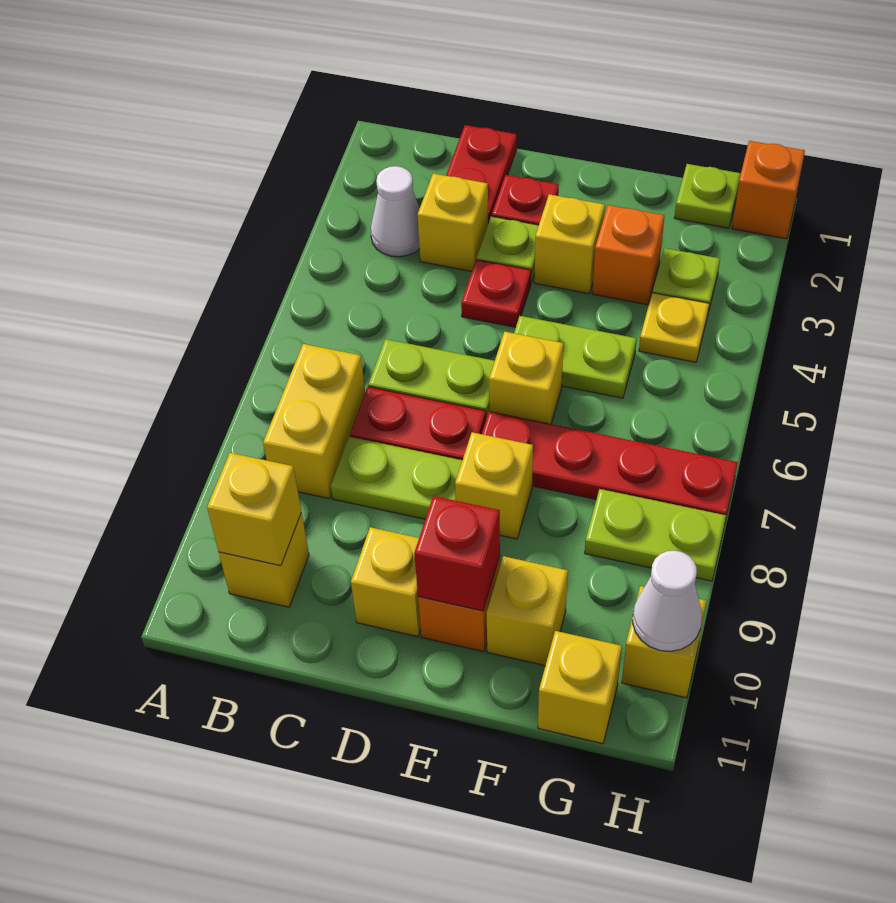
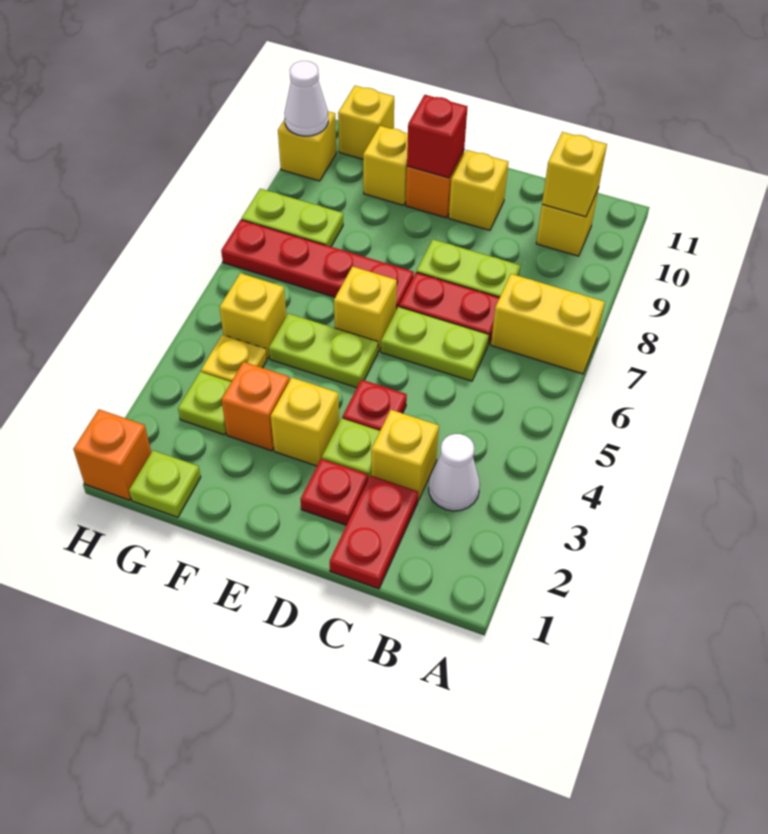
yellow brick B7:B8 level 1 -> yellow brick A7:B7 level 1
yellow brick E8 level 1 -> yellow brick G5 level 1

